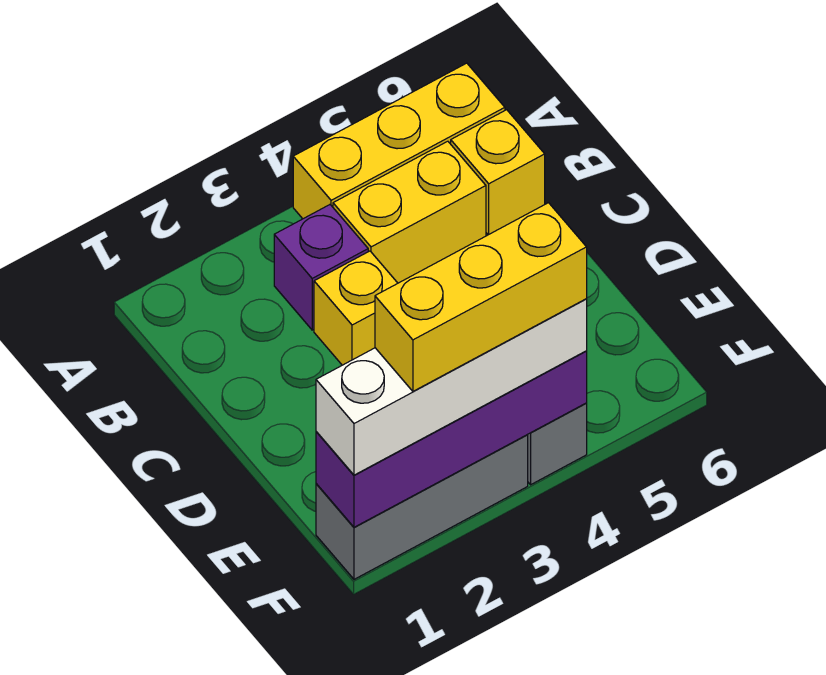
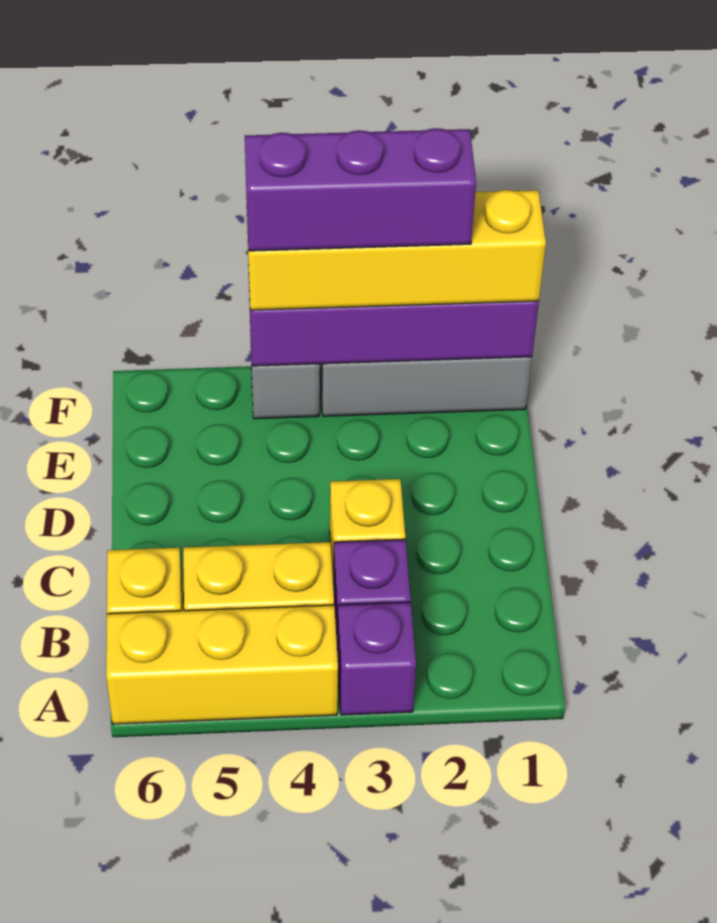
none -> purple brick A3 level 1
white brick F1:F4 level 3 -> yellow brick F1:F4 level 3
yellow brick F2:F4 level 4 -> purple brick F2:F4 level 4

